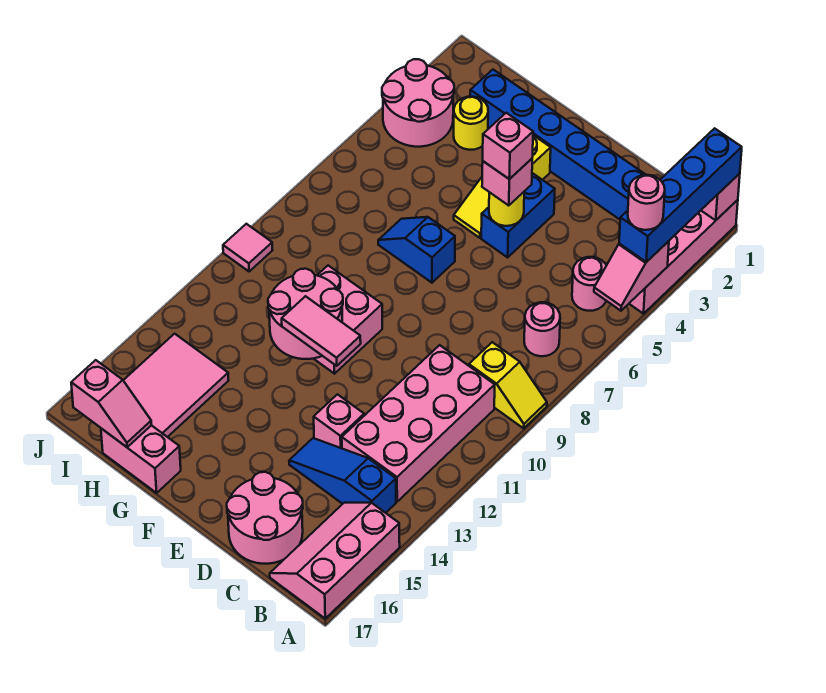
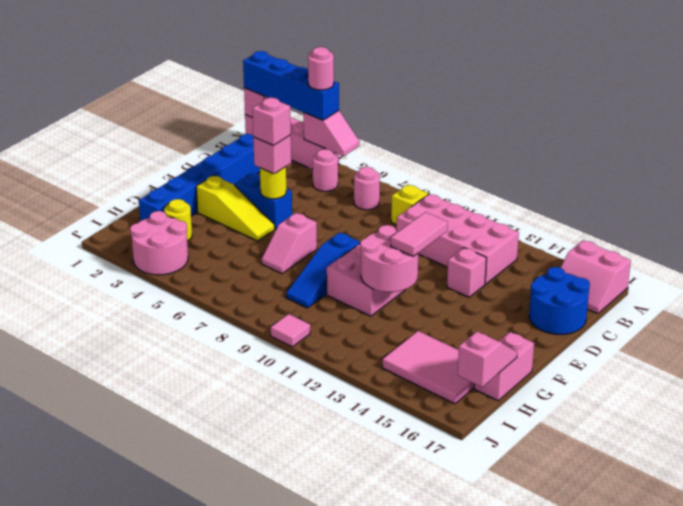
pink slope A15:B17 level 1 top A -> pink slope A16:B17 level 1 top A
blue slope B14:D14 level 1 top B -> blue slope F9:H9 level 1 top F
pink round brick C16:D17 level 1 -> blue round brick C16:D17 level 1
blue slope F7:G7 level 1 top F -> pink slope F7:G7 level 1 top F

